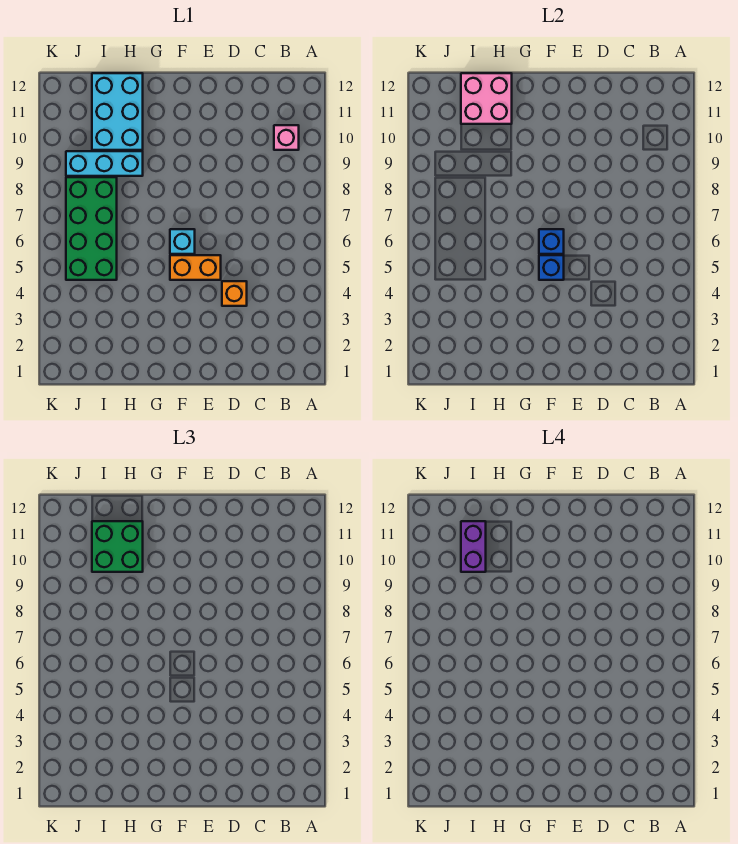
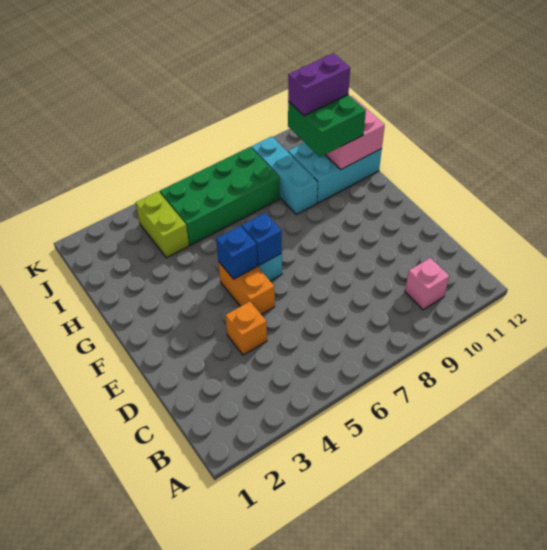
none -> lime brick I4:J4 level 1

